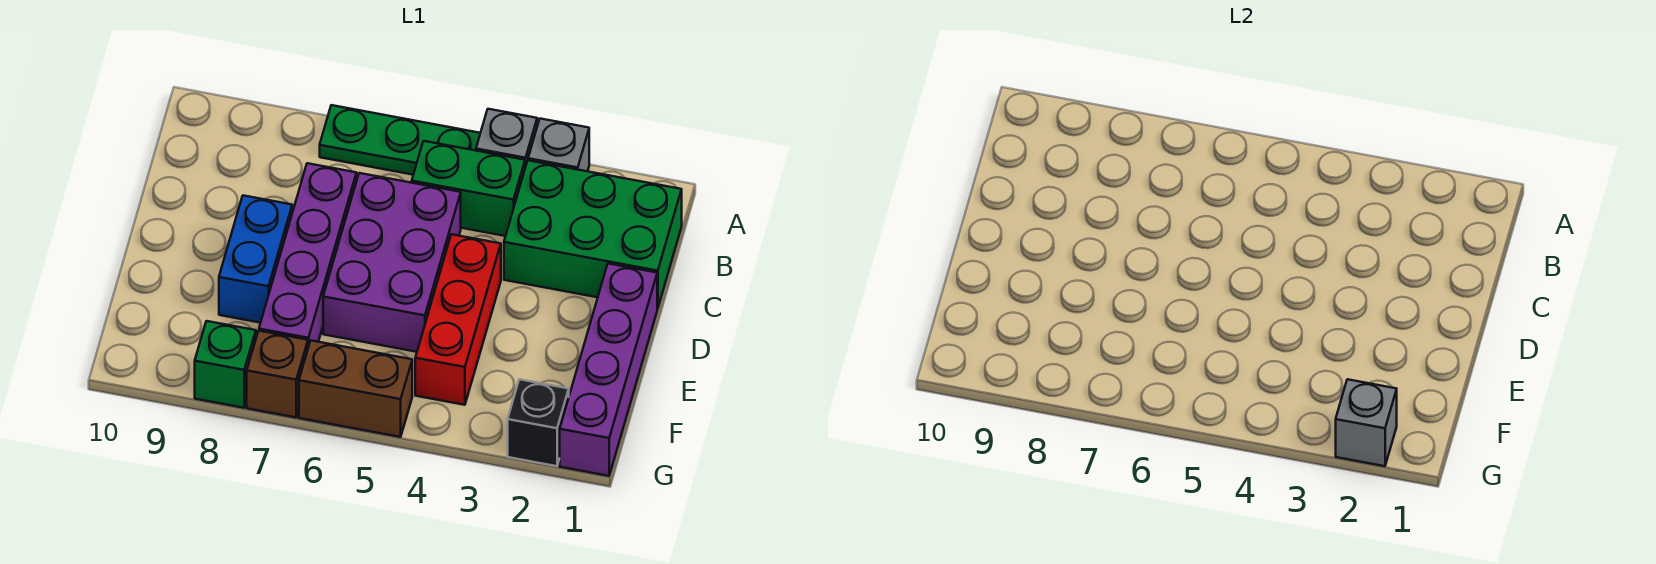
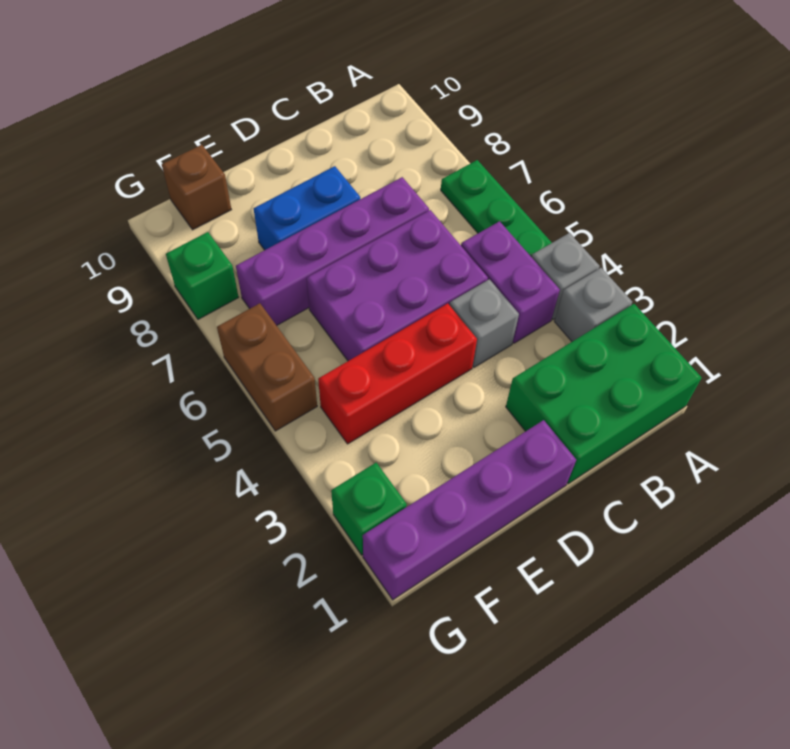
green brick B1:C3 level 1 -> green brick A1:C2 level 1
green brick B4:B5 level 1 -> purple brick B4:B5 level 1
black brick G2 level 1 -> green brick G2 level 1
grey brick G2 level 2 -> grey brick C4 level 1
brown brick G7 level 1 -> brown brick F10 level 1

